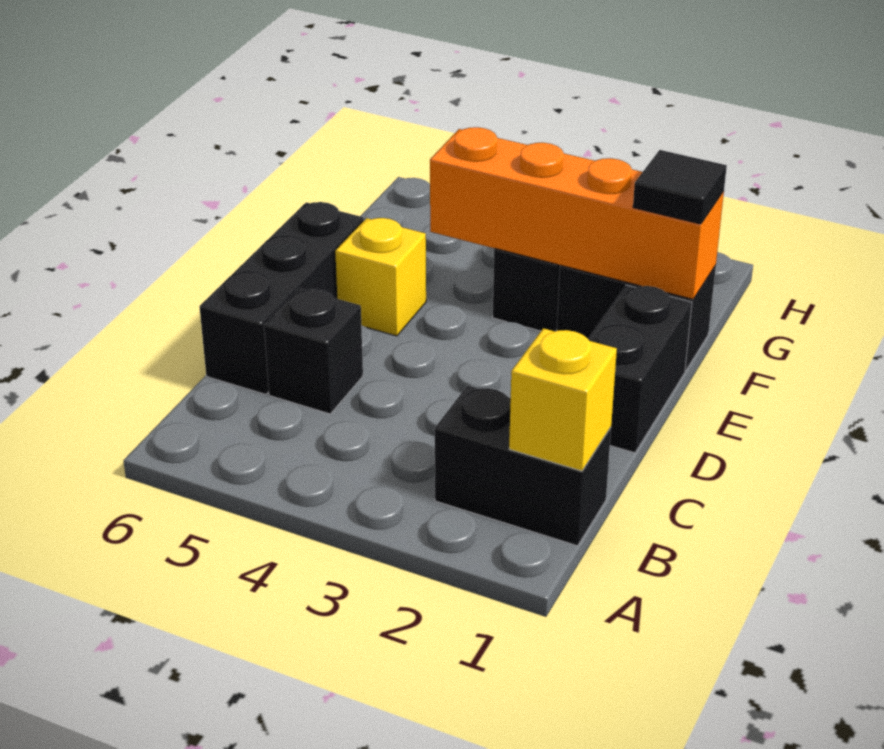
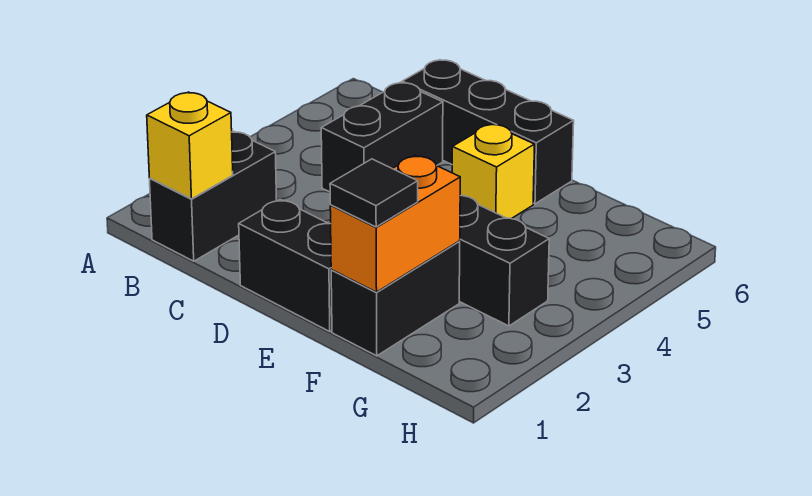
black brick C5 level 1 -> black brick C4:C5 level 1
orange brick F1:F4 level 2 -> orange brick F1:F2 level 2

